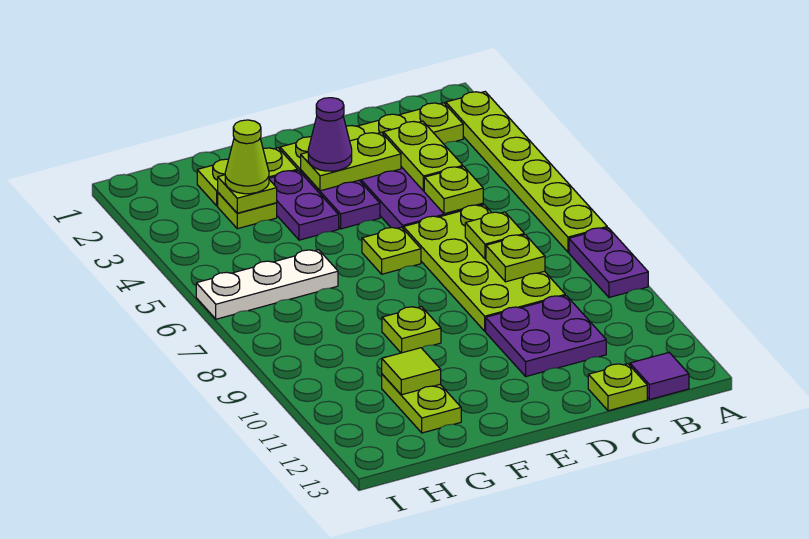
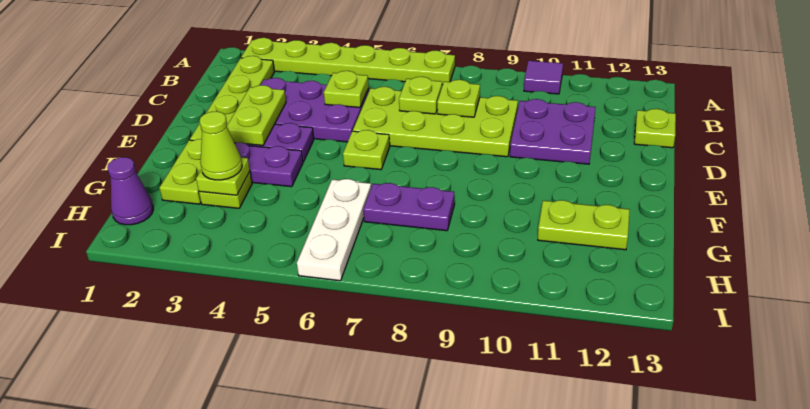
purple plate A8:A9 level 1 -> purple plate G7:G8 level 1
purple tile B13 level 1 -> purple tile A10 level 1
lime plate C3:C4 level 2 -> none
purple cone E3 level 3 -> purple cone H1 level 1
lime plate F9 level 1 -> none
lime tile G11 level 2 -> none

